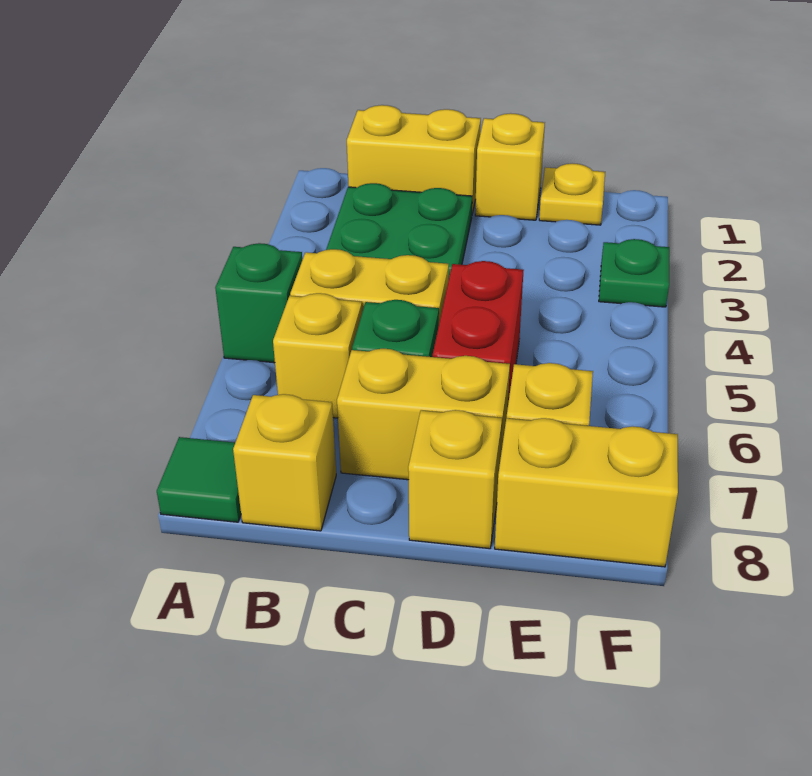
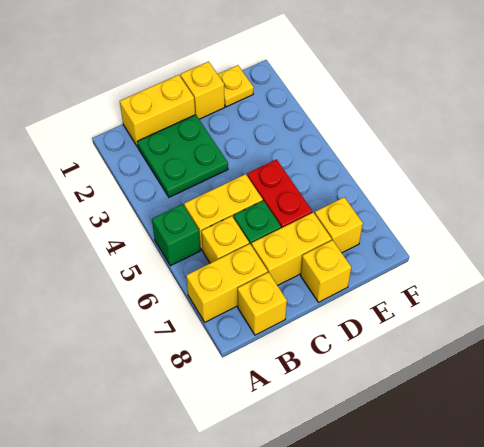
green tile A8 level 1 -> none
yellow brick E8:F8 level 1 -> yellow brick A7:B7 level 1
green plate F3 level 1 -> none

